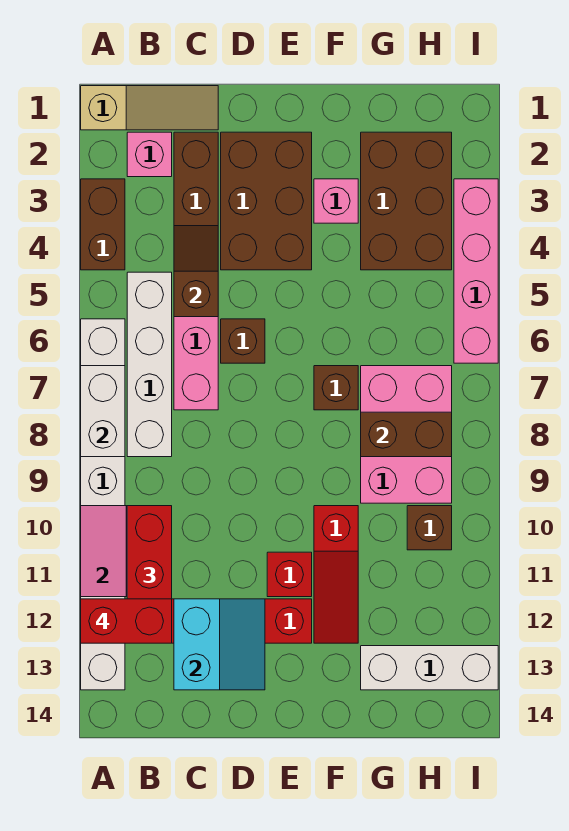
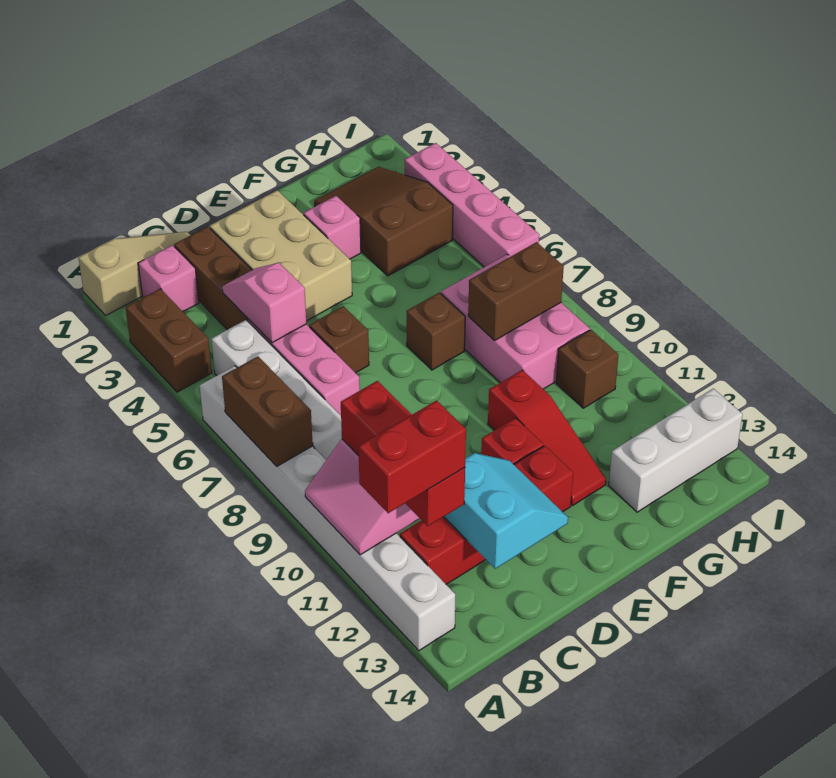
white brick A7:A8 level 2 -> brown brick A7:A8 level 2
brown slope C4:C5 level 2 top 5 -> pink slope C4:C5 level 2 top 5
brown brick D2:E4 level 1 -> tan brick D2:E4 level 1
brown brick G2:H4 level 1 -> brown slope G2:H4 level 1 top 4

